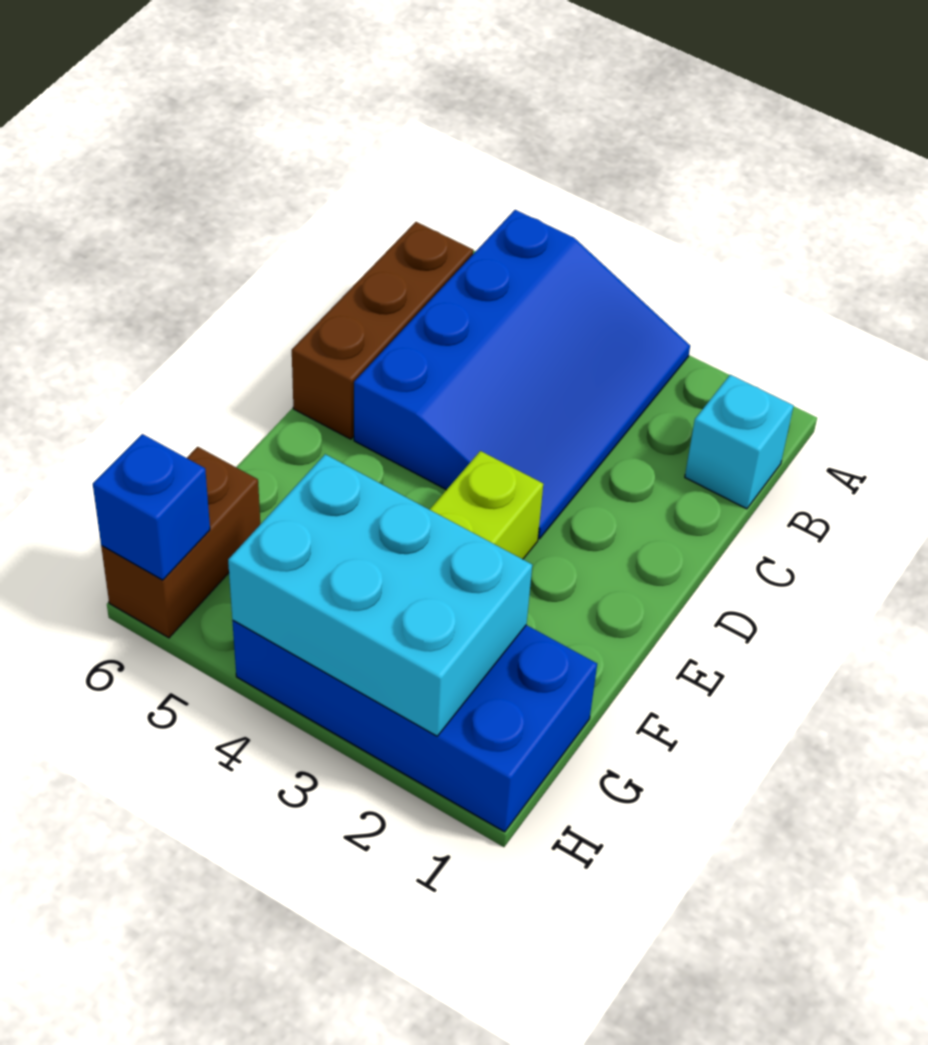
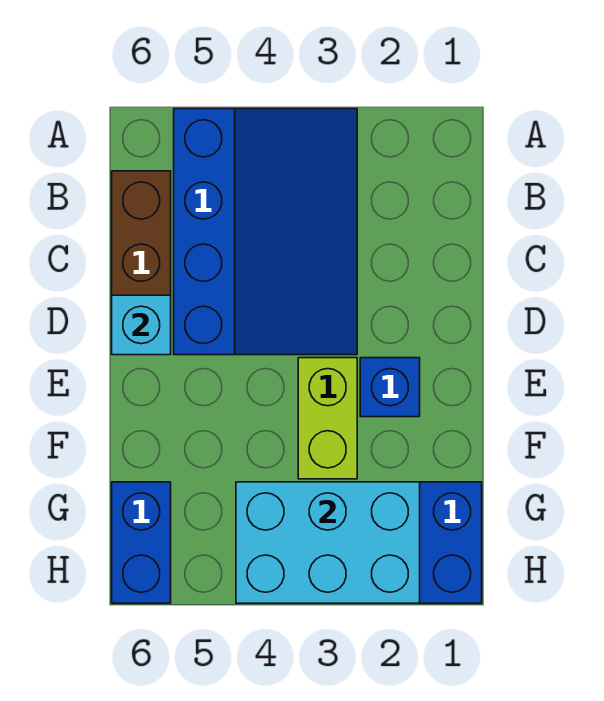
cyan brick B1 level 1 -> cyan brick D6 level 2
brown brick G6:H6 level 1 -> blue brick G6:H6 level 1
blue brick H6 level 2 -> blue brick E2 level 1

